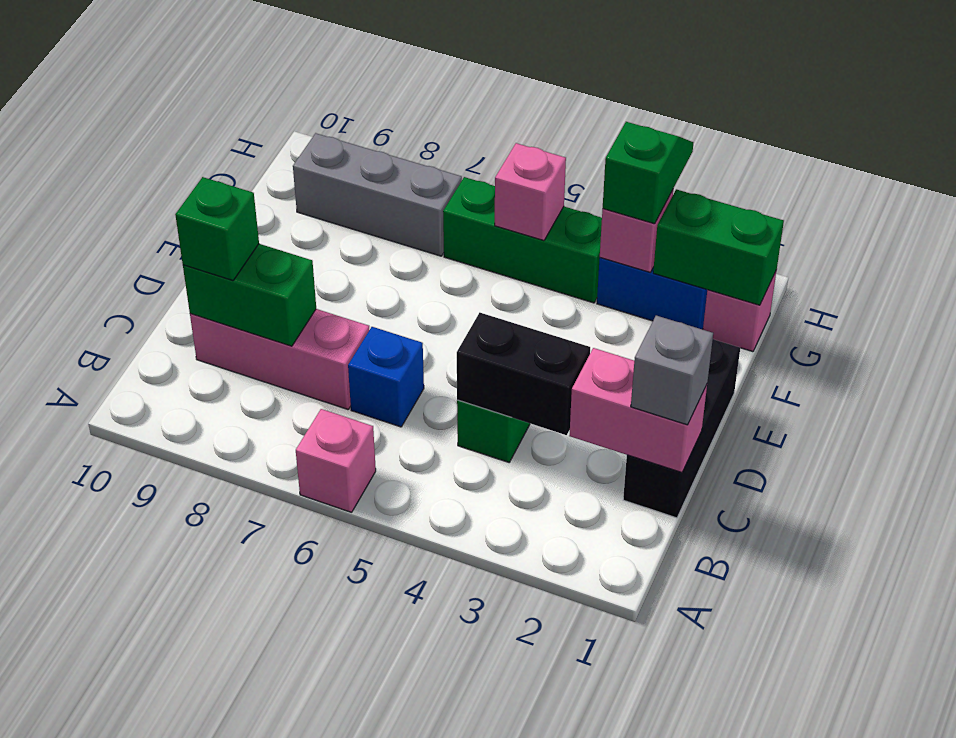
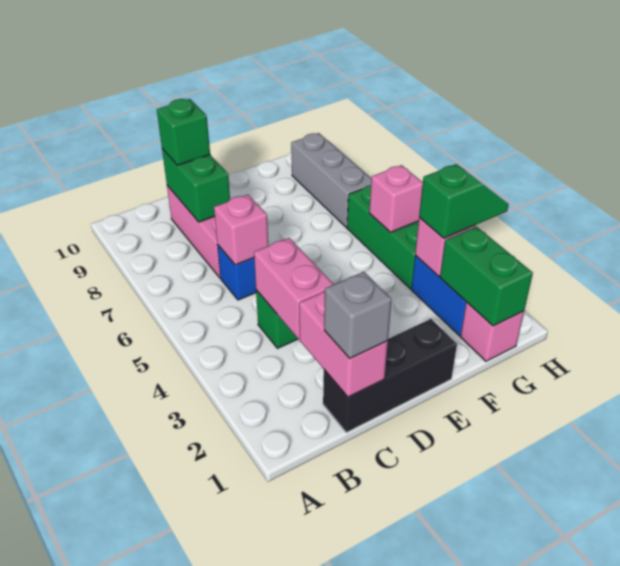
pink brick A6 level 1 -> pink brick C6 level 2
black brick C3:C4 level 2 -> pink brick C3:C4 level 2

